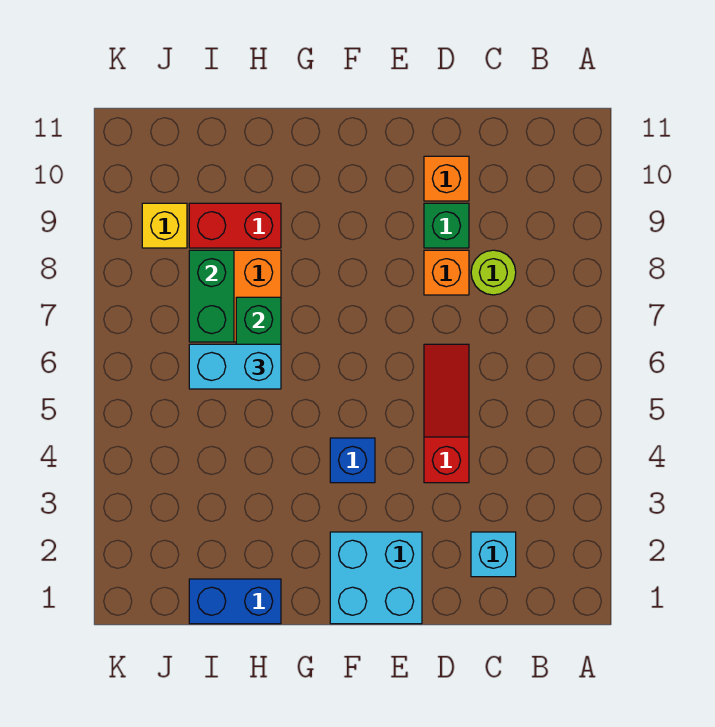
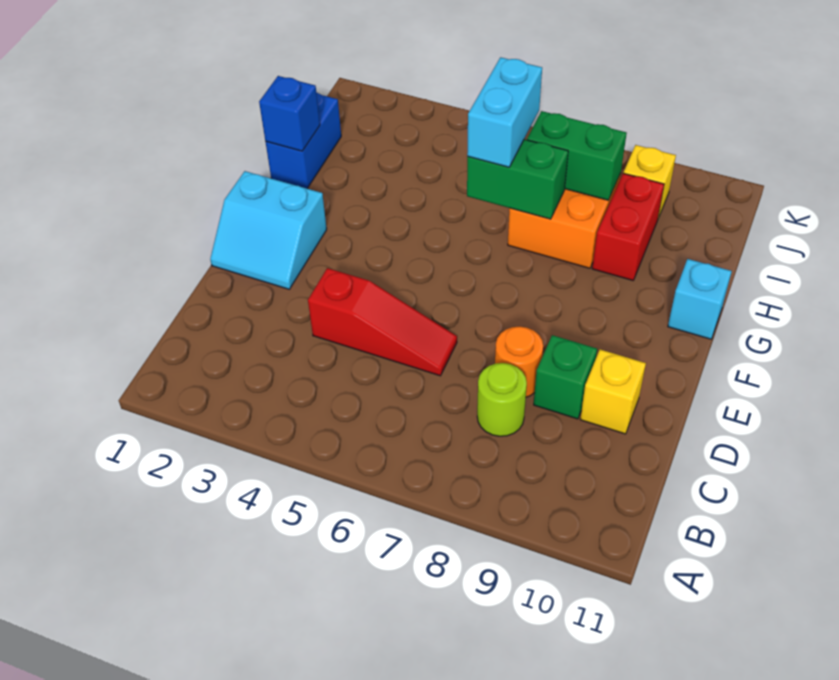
cyan brick C2 level 1 -> cyan brick G11 level 1
orange brick D8 level 1 -> orange round brick D8 level 1
orange brick D10 level 1 -> yellow brick D10 level 1
cyan brick E1:F2 level 1 -> cyan slope E1:F2 level 1 top F
blue brick F4 level 1 -> blue brick H1 level 2

